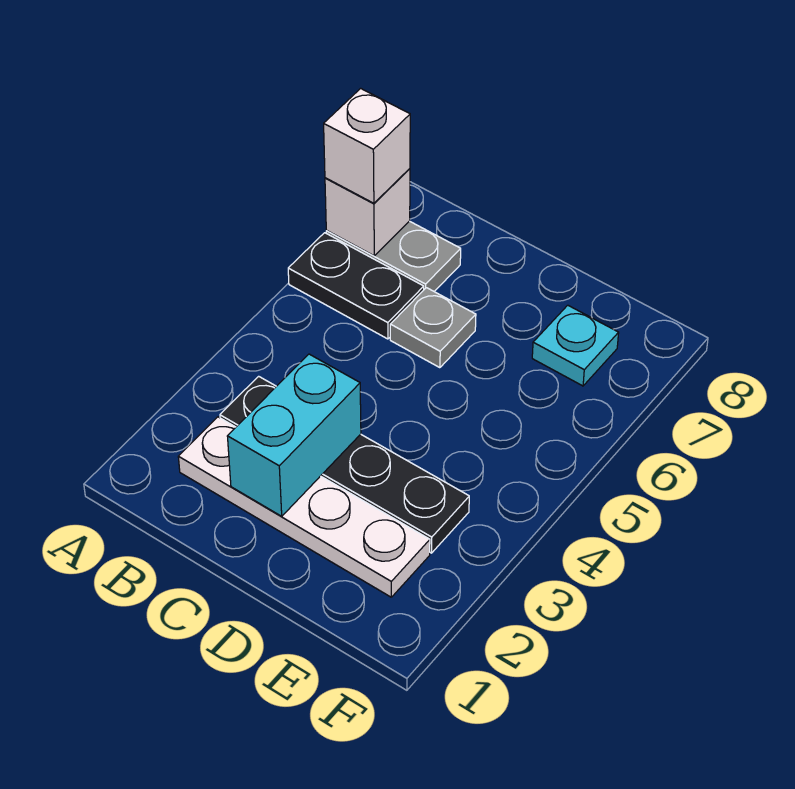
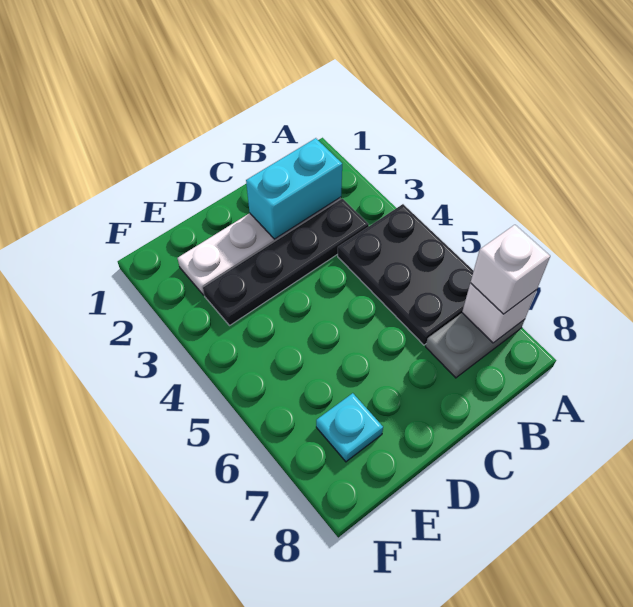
black plate A6:B6 level 1 -> black plate A4:B6 level 1
cyan brick C2:C3 level 2 -> cyan brick B2:C2 level 2
grey plate C6 level 1 -> none

